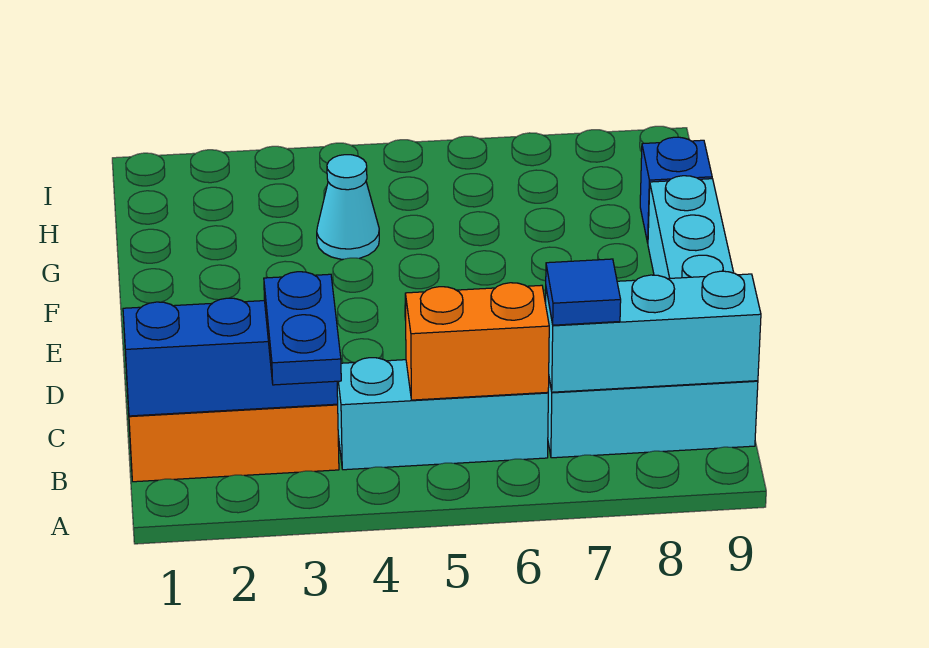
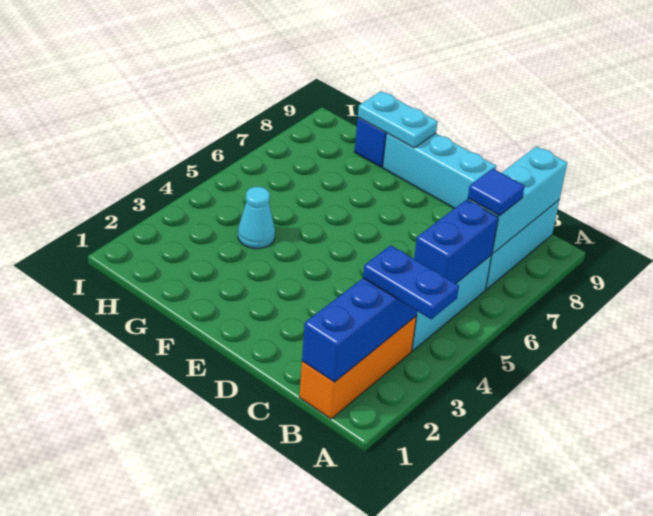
orange brick B5:B6 level 2 -> blue brick B5:B6 level 2
none -> cyan plate F9:G9 level 2

